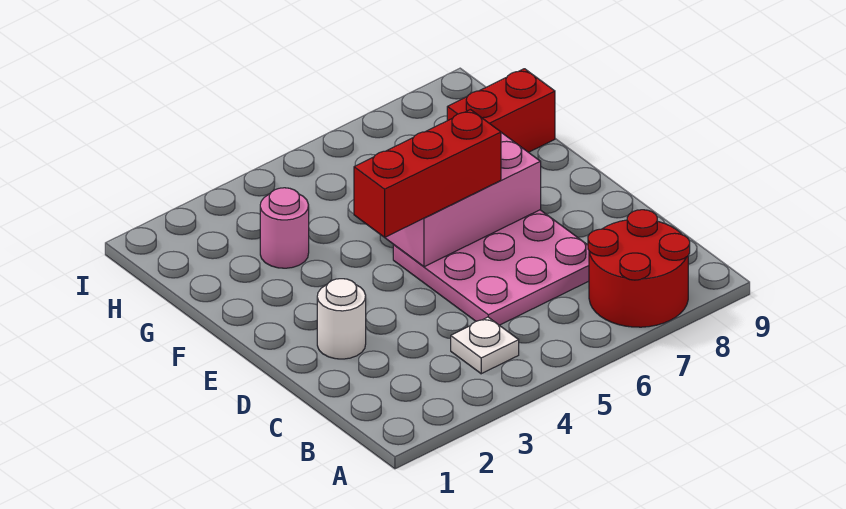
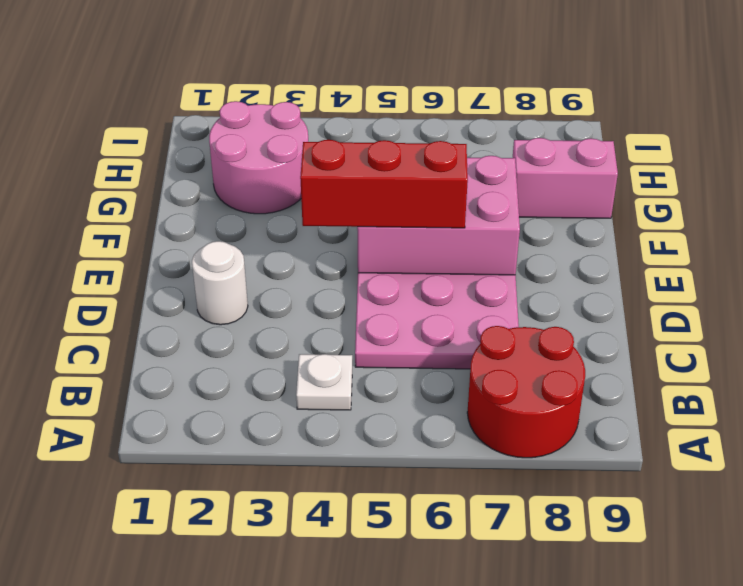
pink round brick G3 level 1 -> pink round brick G2:H3 level 1
red brick G8:G9 level 1 -> pink brick G8:G9 level 1

